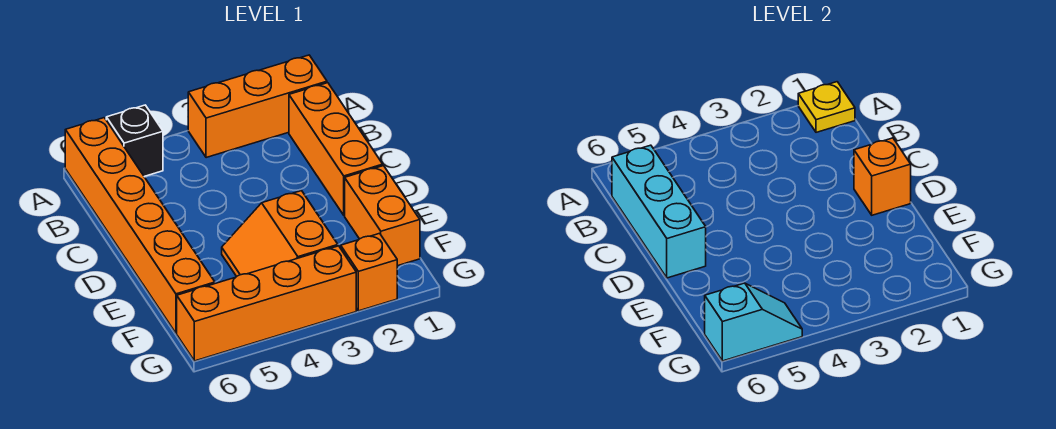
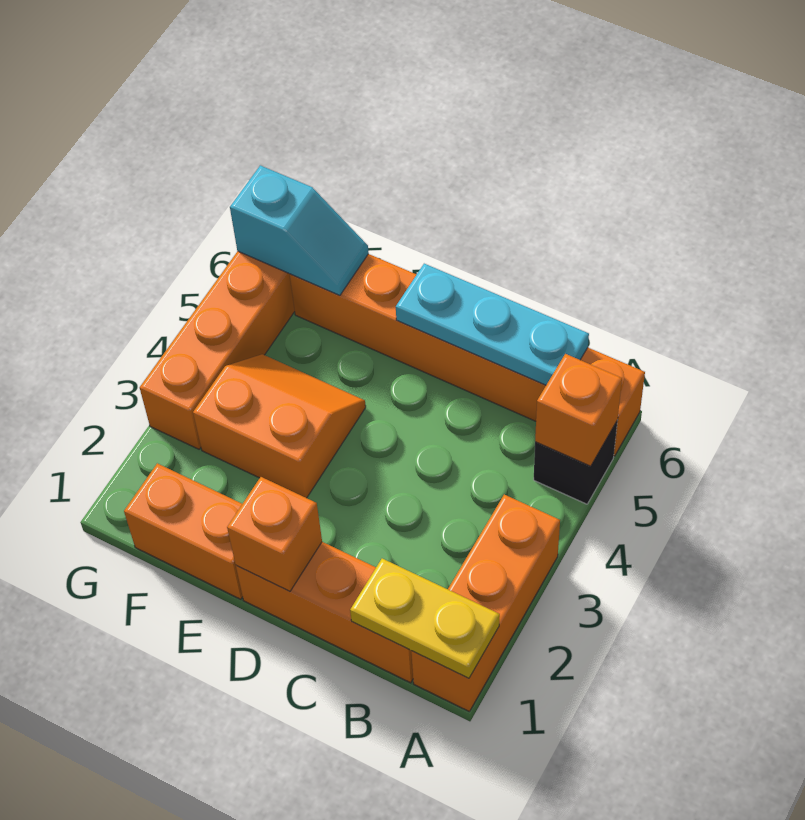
yellow plate A1 level 2 -> yellow plate A1:B1 level 2
cyan brick B6:D6 level 2 -> cyan plate B6:D6 level 2
orange brick G2 level 1 -> orange brick A5 level 2
cyan slope G5:G6 level 2 top 6 -> cyan slope F6:G6 level 2 top G

